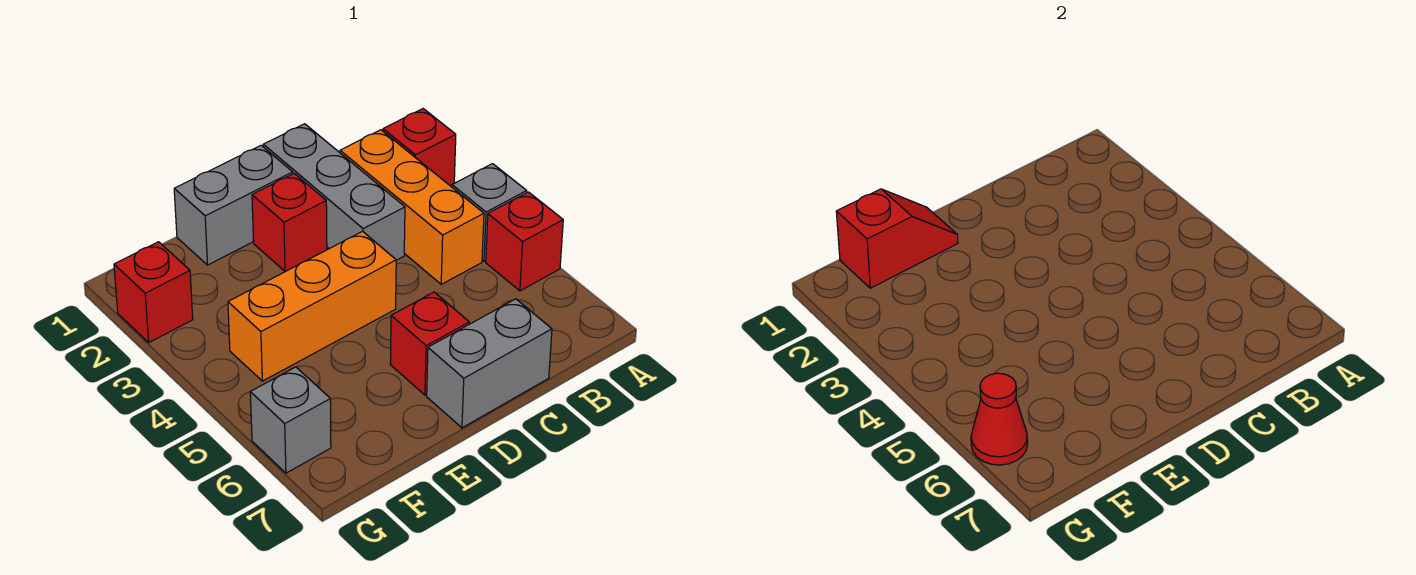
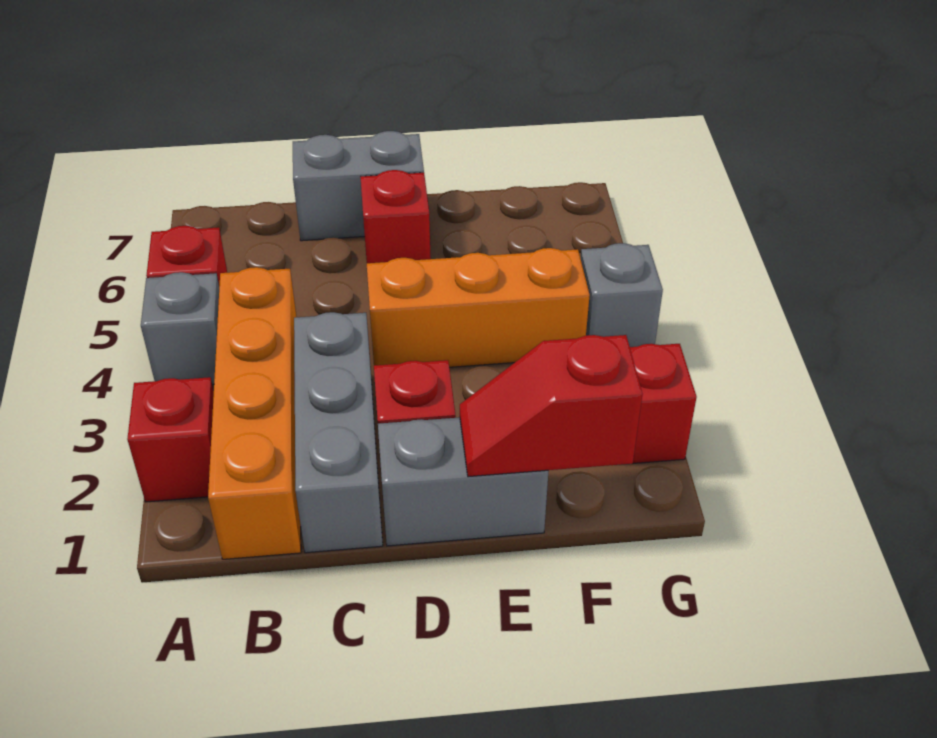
orange brick B2:B4 level 1 -> orange brick B1:B4 level 1
grey brick G6 level 1 -> grey brick G4 level 1
red cone G6 level 2 -> none

